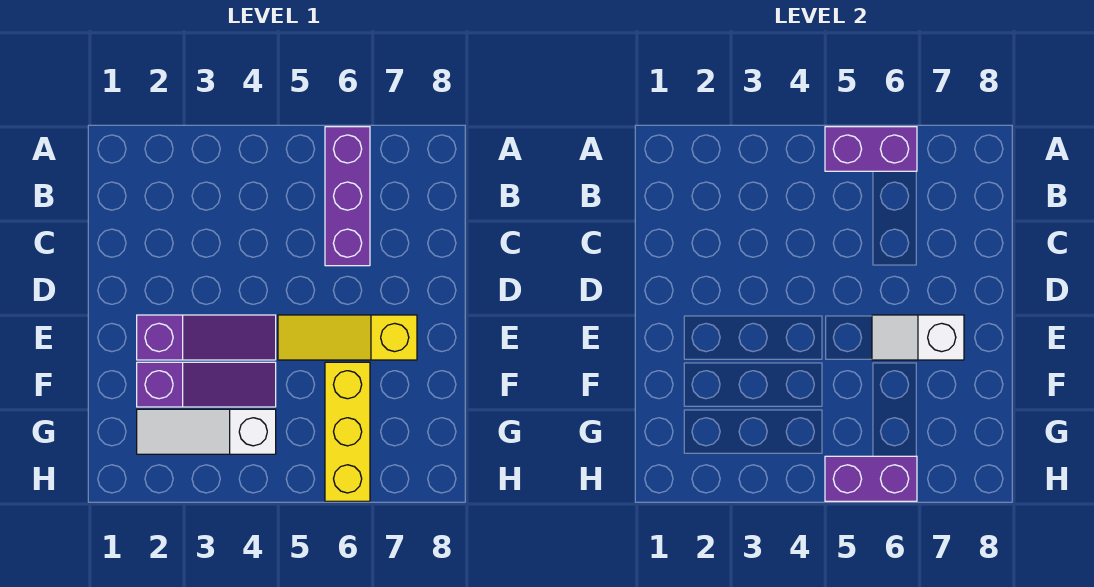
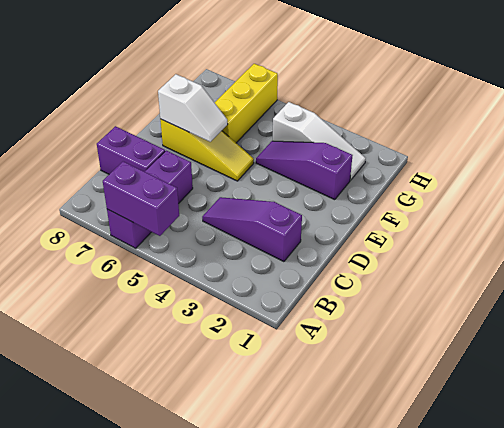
purple slope E2:E4 level 1 top 2 -> purple slope C2:C4 level 1 top 2
purple brick H5:H6 level 2 -> purple brick C7:C8 level 1

